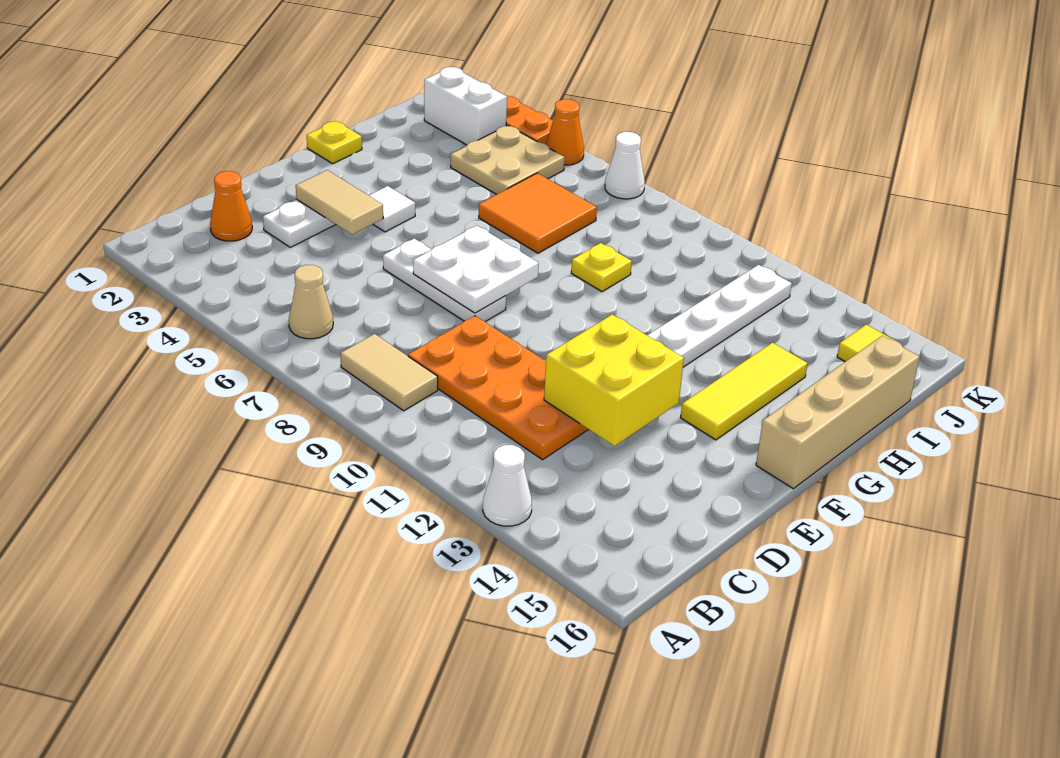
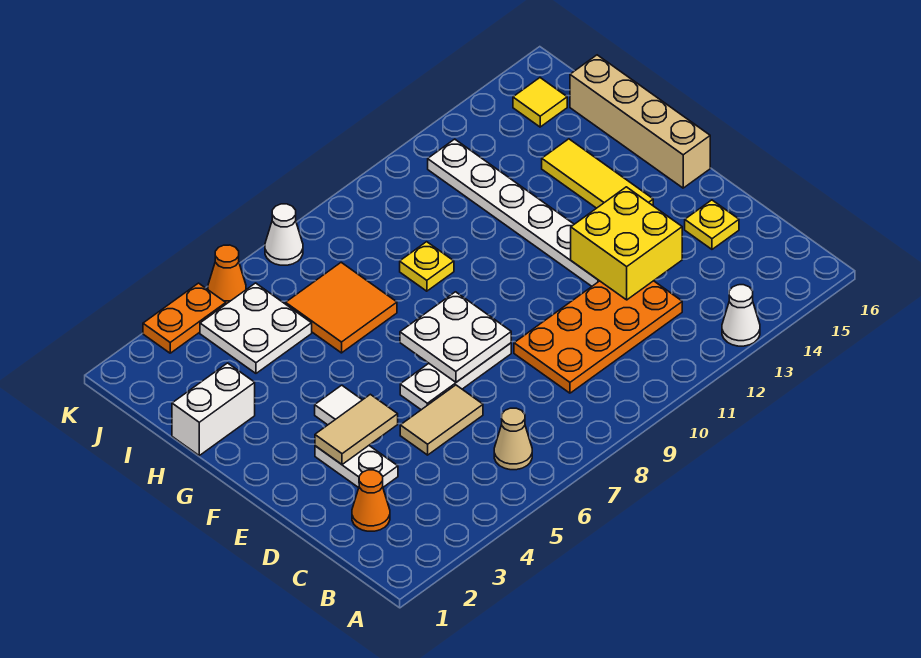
tan tile B8:B9 level 1 -> tan tile D5:D6 level 1
yellow plate G1 level 1 -> yellow plate D15 level 1
tan plate I4:J5 level 1 -> white plate I4:J5 level 1
white brick J2:J3 level 1 -> white brick H1:H2 level 1

